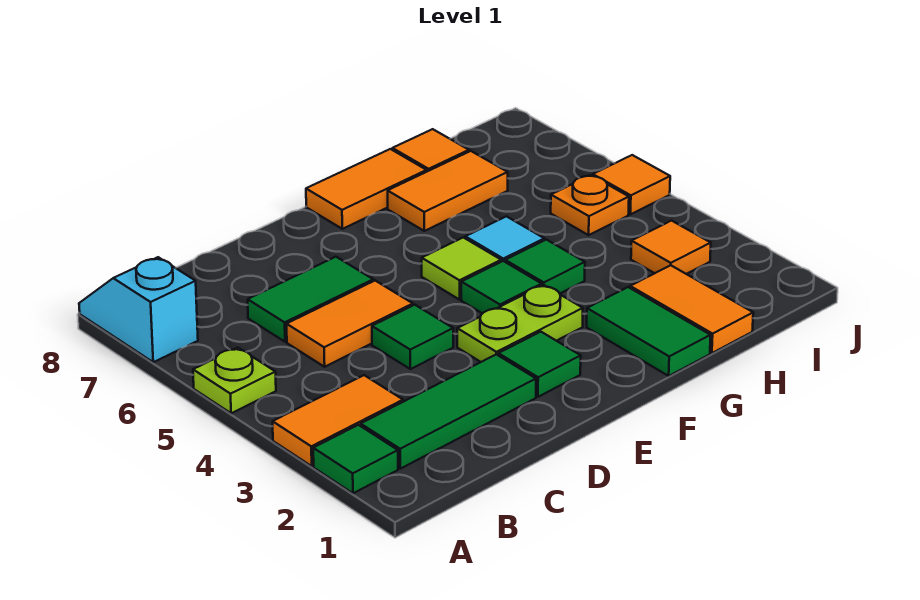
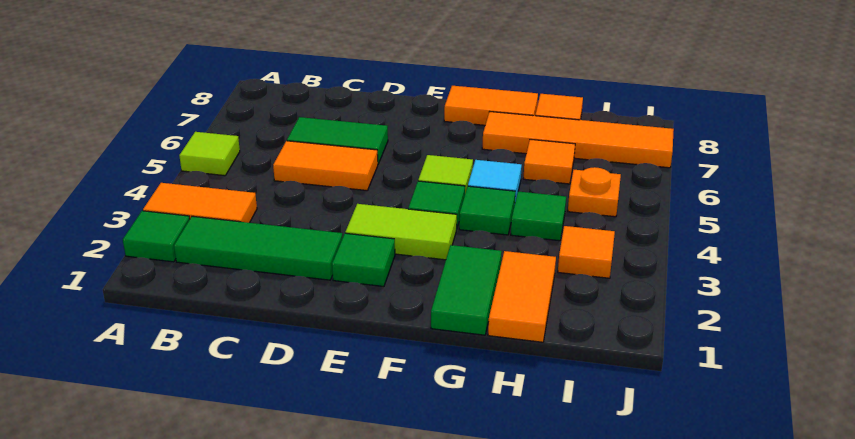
lime plate A5 level 1 -> lime tile A5 level 1
cyan slope A7:A8 level 1 top 7 -> none
green tile D4 level 1 -> green tile H4 level 1
lime plate E3:F3 level 1 -> lime tile E3:F3 level 1
orange tile G7:H7 level 1 -> orange tile G7:J7 level 1
orange tile J5 level 1 -> orange tile H6 level 1

